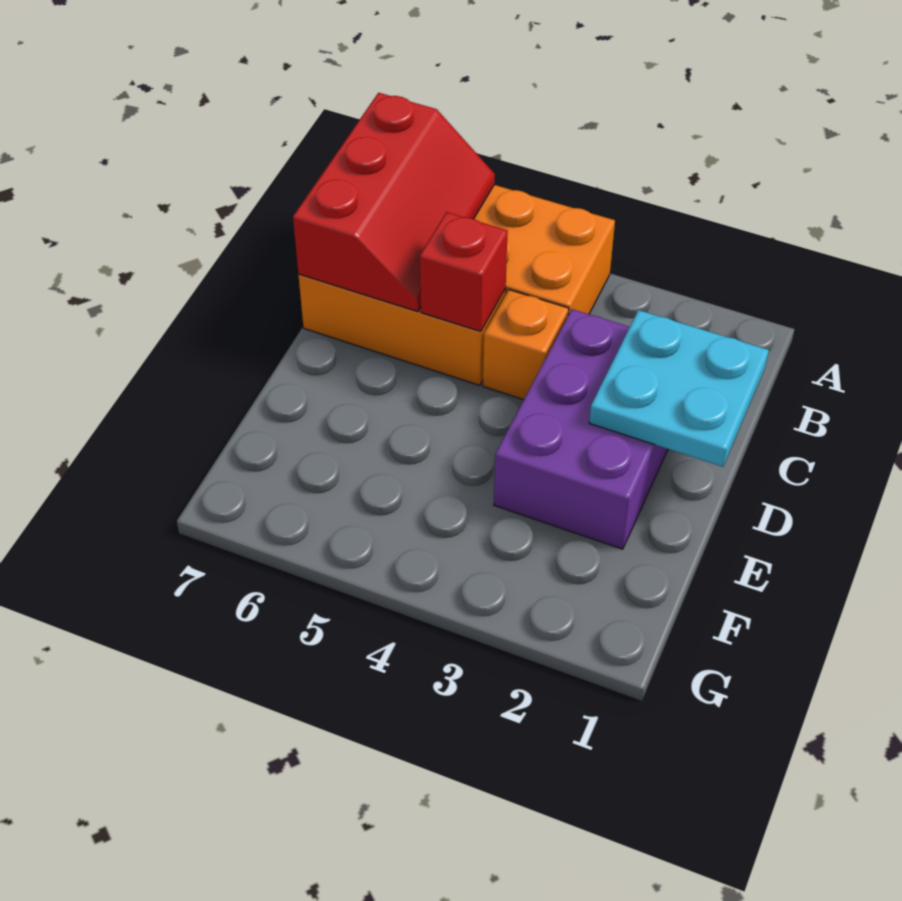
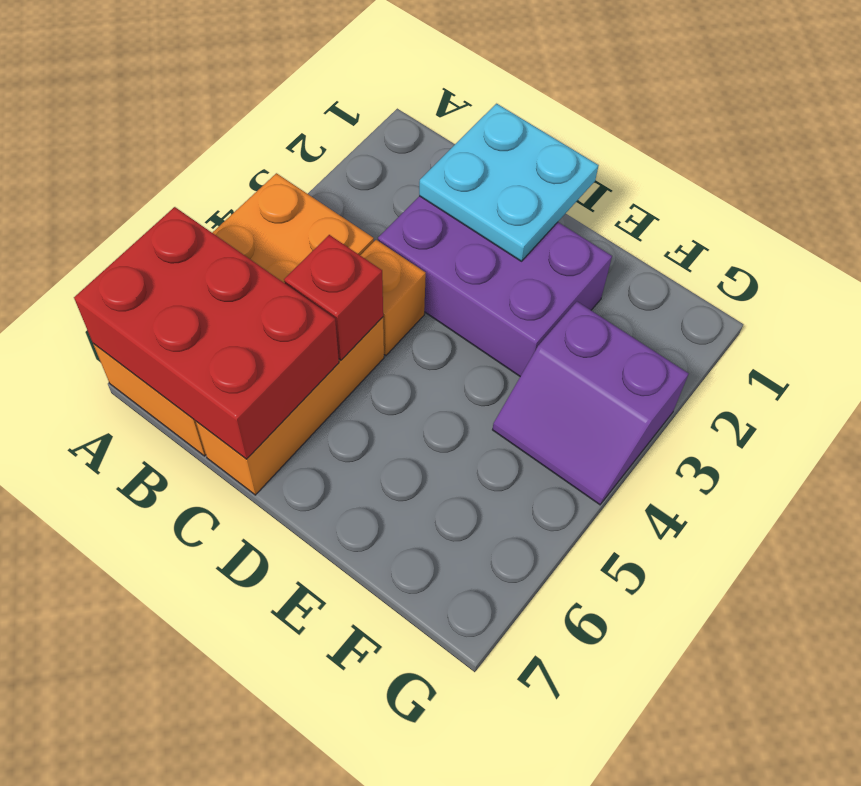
red slope A6:C7 level 2 top 7 -> red brick A6:C7 level 2
none -> purple slope F3:G4 level 1 top 3

